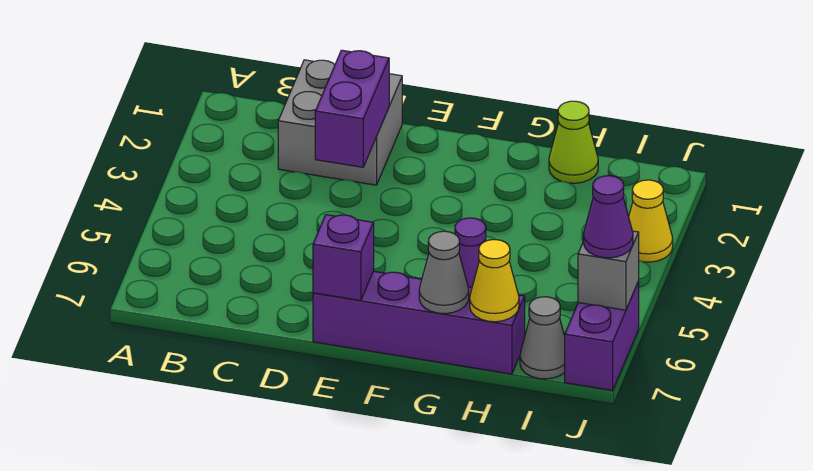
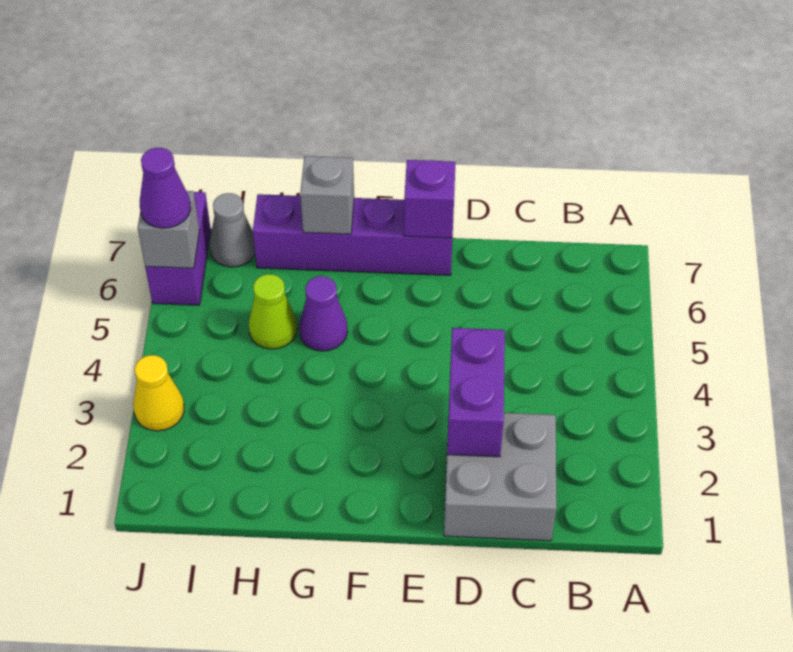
grey cone G7 level 2 -> grey brick G7 level 2
lime cone H1 level 1 -> lime cone H5 level 1
yellow cone H7 level 2 -> none

